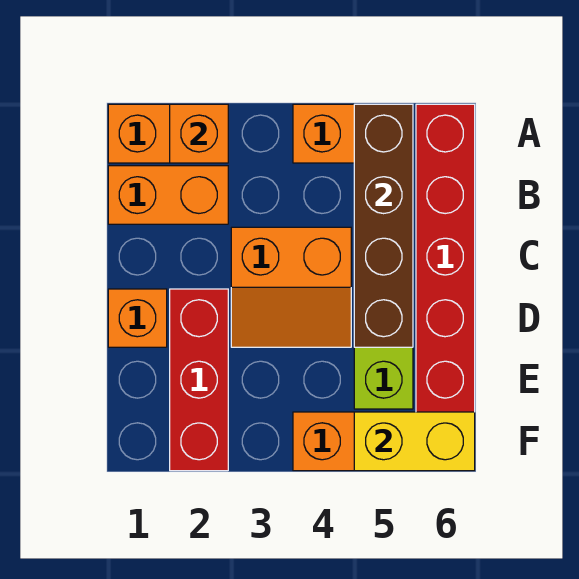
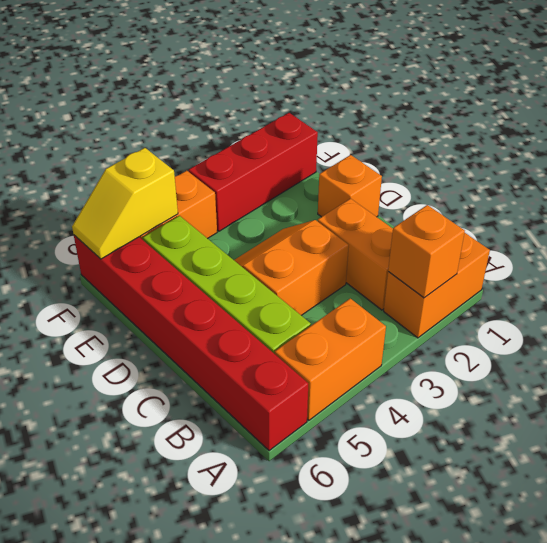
brown brick A5:D5 level 2 -> none
orange brick B1:B2 level 1 -> orange brick B2:C2 level 1
red brick D2:F2 level 1 -> red brick F1:F3 level 1
yellow brick F5:F6 level 2 -> yellow slope F5:F6 level 2 top 5

